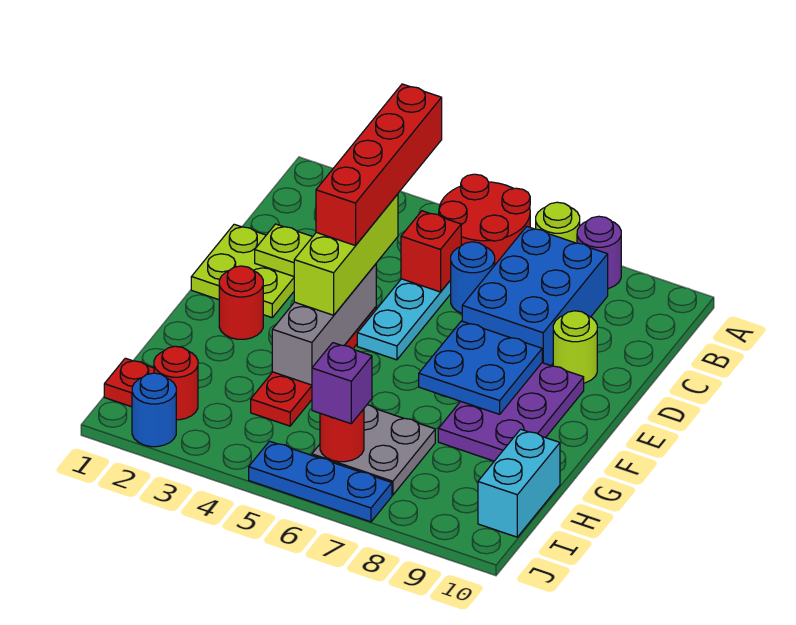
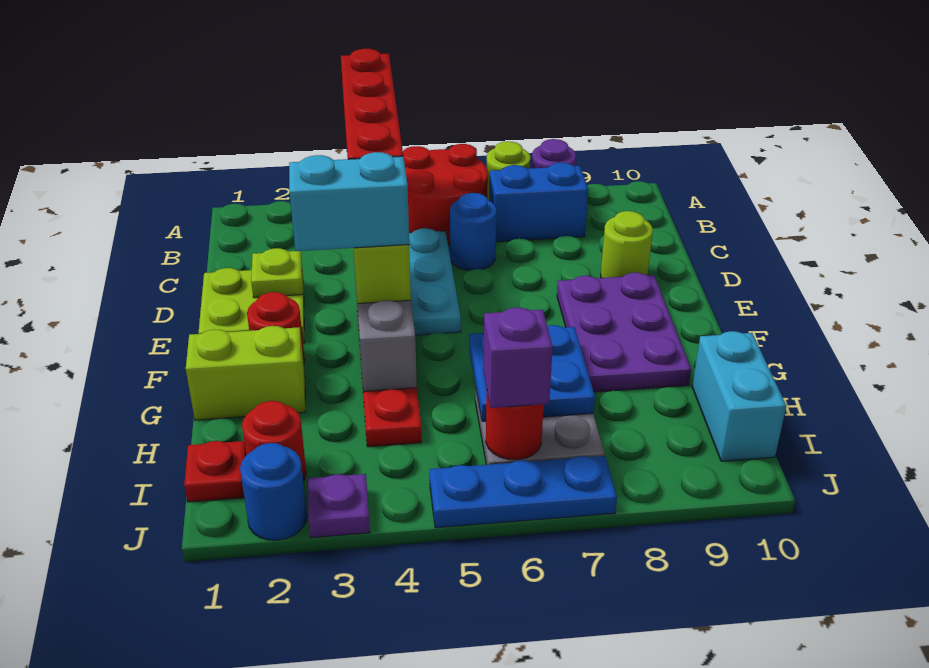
blue brick B7:D8 level 1 -> blue brick B7:B8 level 1
red brick C5 level 2 -> none
blue plate E7:F8 level 2 -> blue plate G6:H7 level 2
none -> cyan brick F3:F4 level 4
none -> lime brick G1:G2 level 1
none -> purple plate J3 level 1

